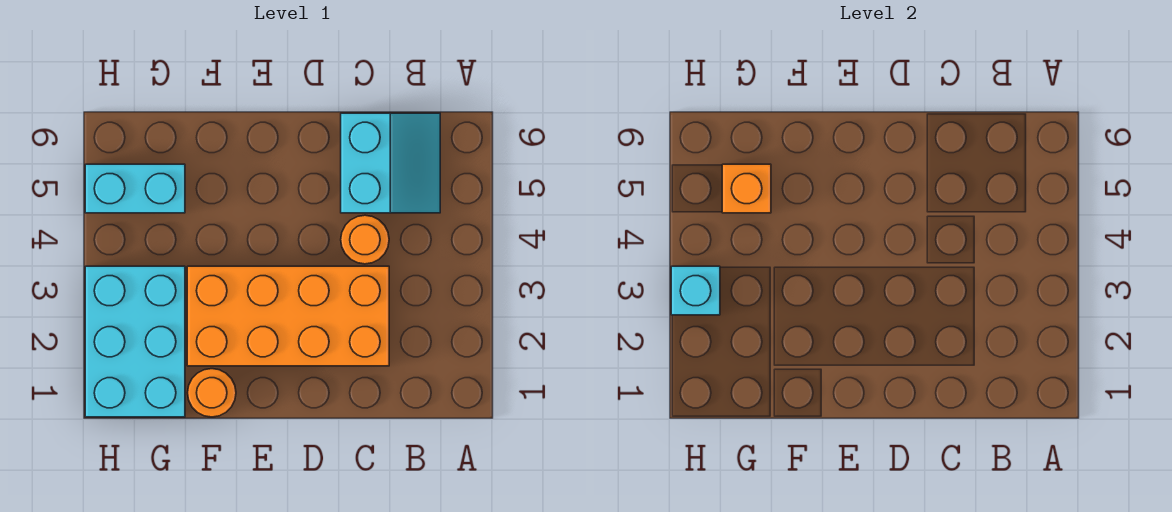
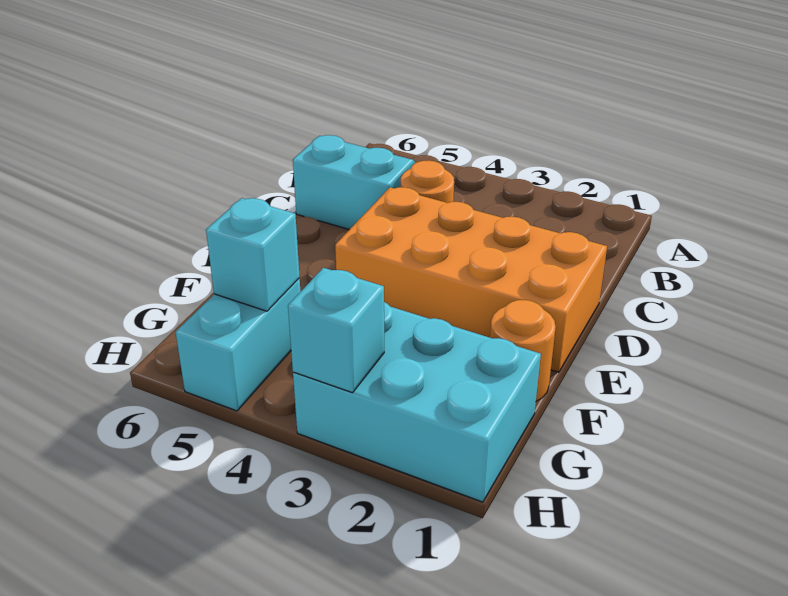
orange brick C2:F3 level 1 -> orange brick D1:E4 level 1
orange brick G5 level 2 -> cyan brick G5 level 2

